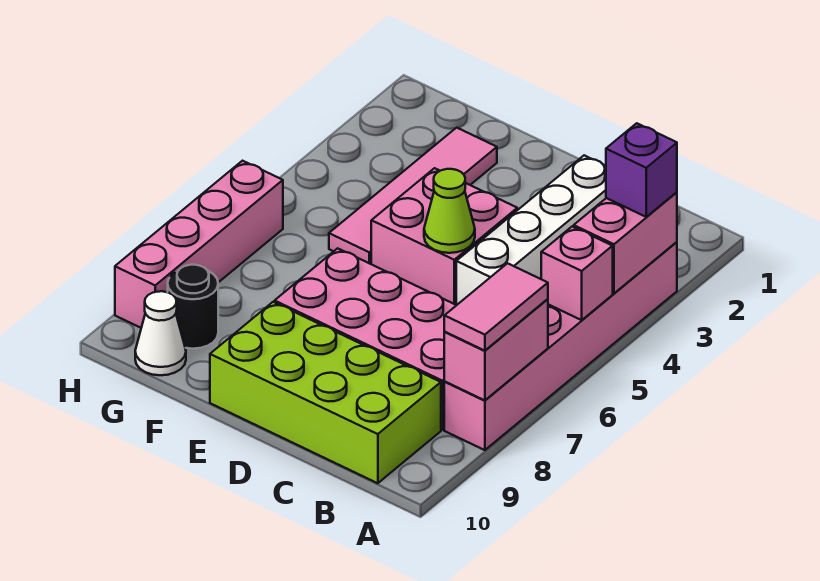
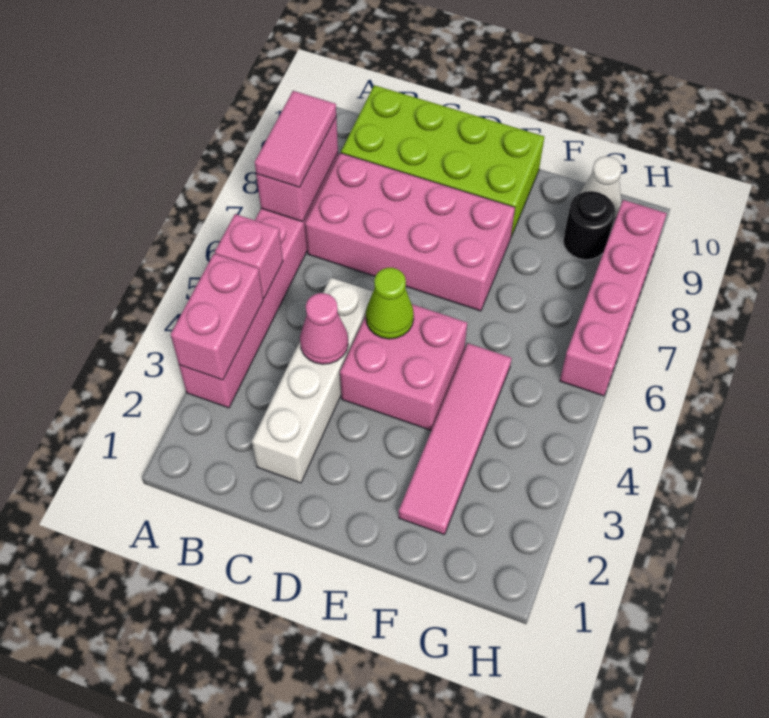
purple brick A3 level 3 -> none
none -> pink cone C4 level 2

